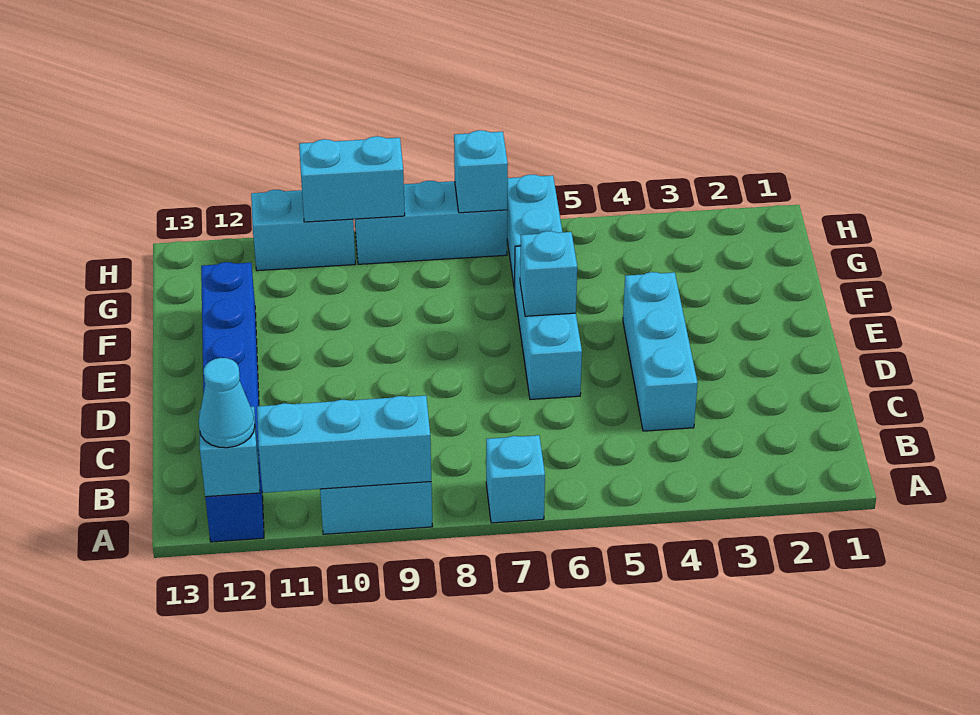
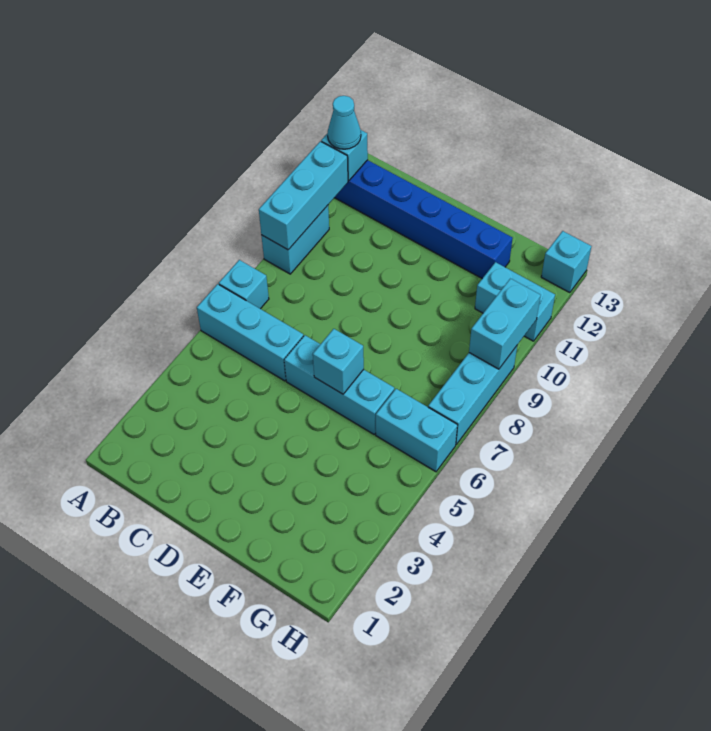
cyan brick C4:E4 level 1 -> cyan brick A6:C6 level 1
cyan brick H7 level 2 -> cyan brick H13 level 1
cyan brick H10:H11 level 1 -> cyan brick G11:H11 level 1

